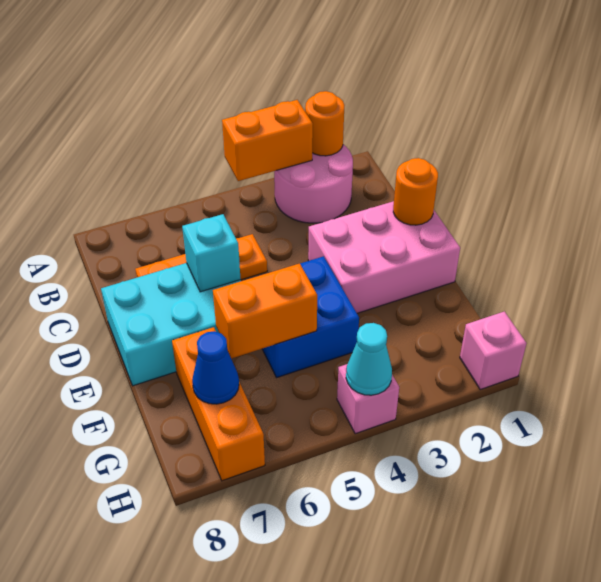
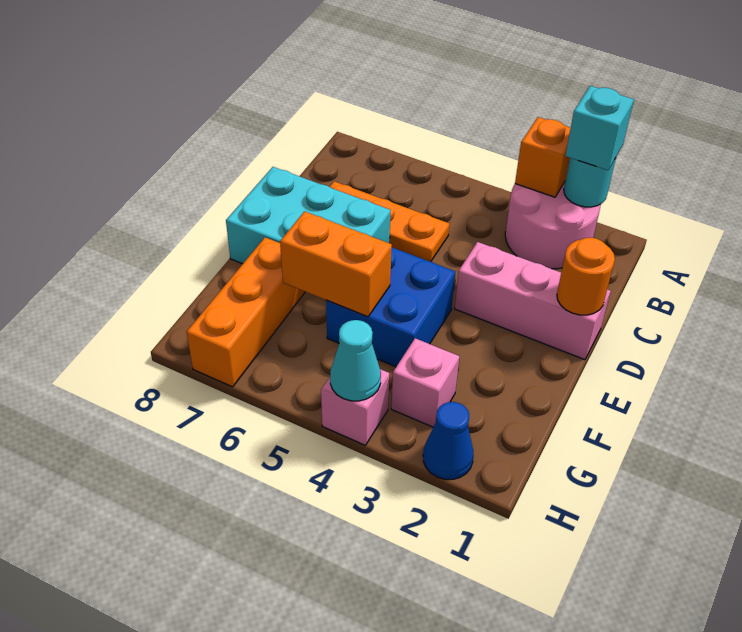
orange round brick A2 level 2 -> cyan round brick A2 level 2
orange brick A3:A4 level 2 -> orange brick A3 level 2
pink brick D1:E3 level 1 -> pink brick D1:D3 level 1
cyan brick D6 level 2 -> cyan brick A2 level 3
blue cone G7 level 2 -> blue cone H2 level 1
pink brick H1 level 1 -> pink brick G3 level 1

